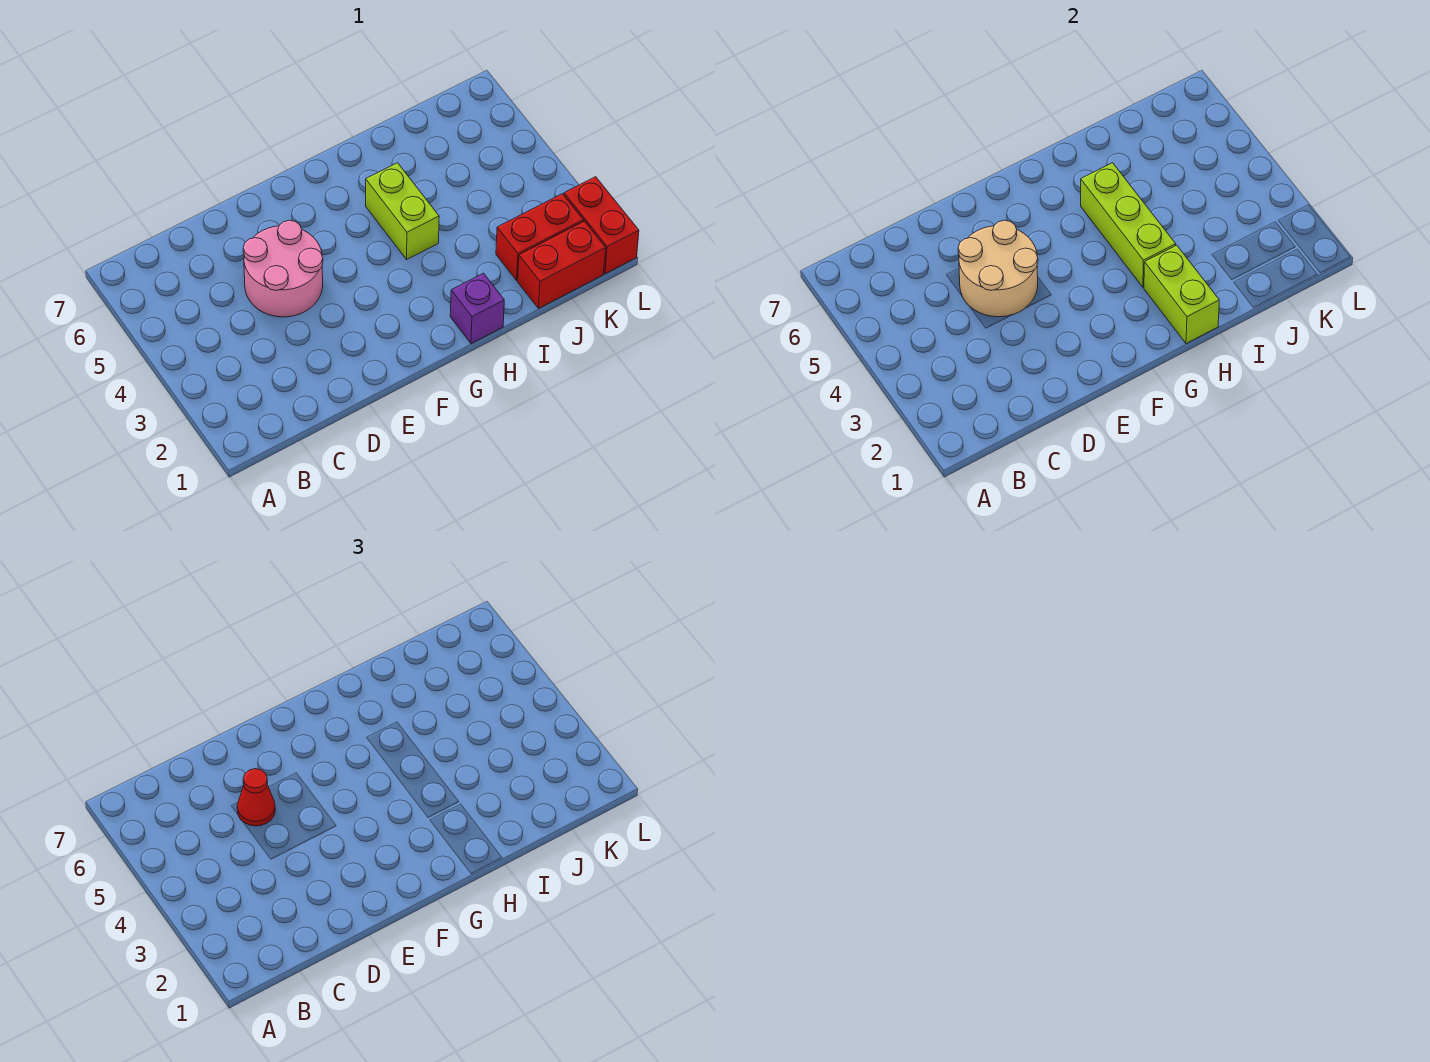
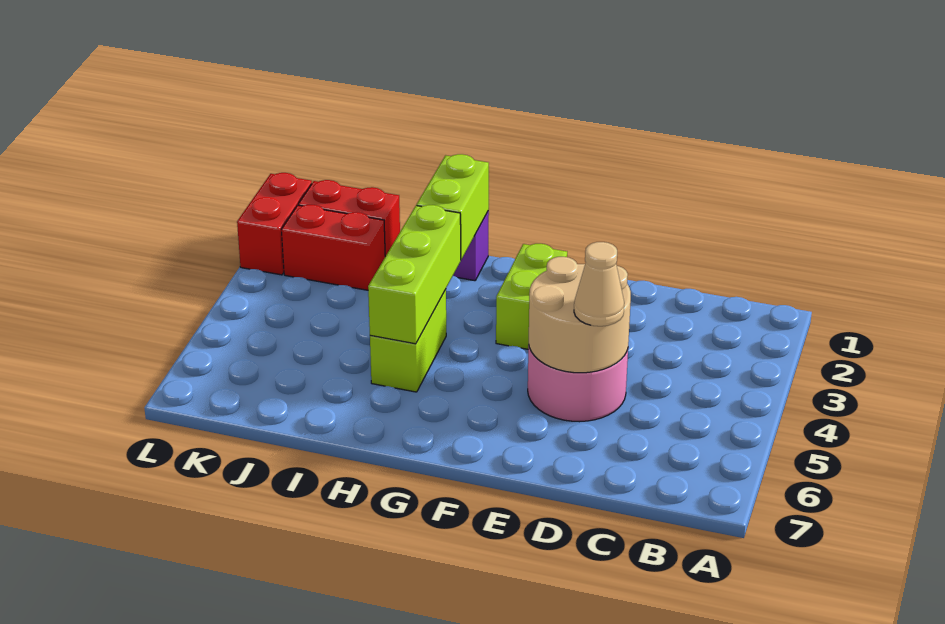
red cone D5 level 3 -> tan cone D5 level 3
none -> lime brick F2:F3 level 1

